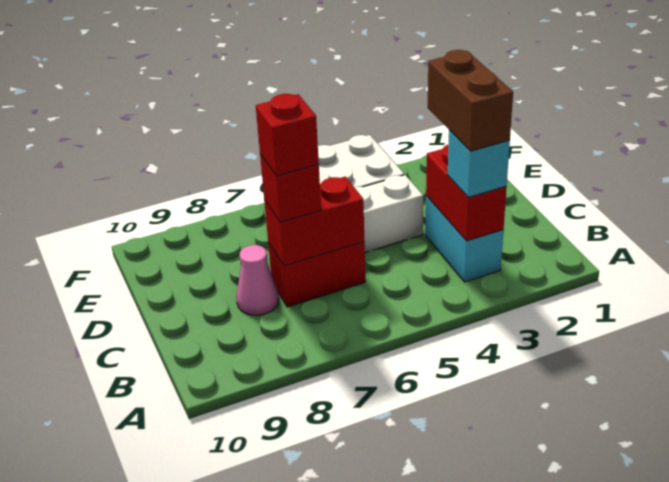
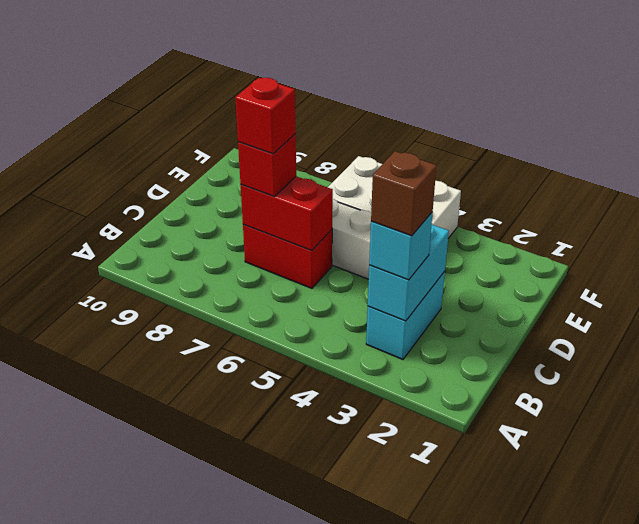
red brick B3:C3 level 2 -> cyan brick B3:C3 level 2
brown brick B3:C3 level 4 -> brown brick B3 level 4
pink cone C8 level 1 -> none

